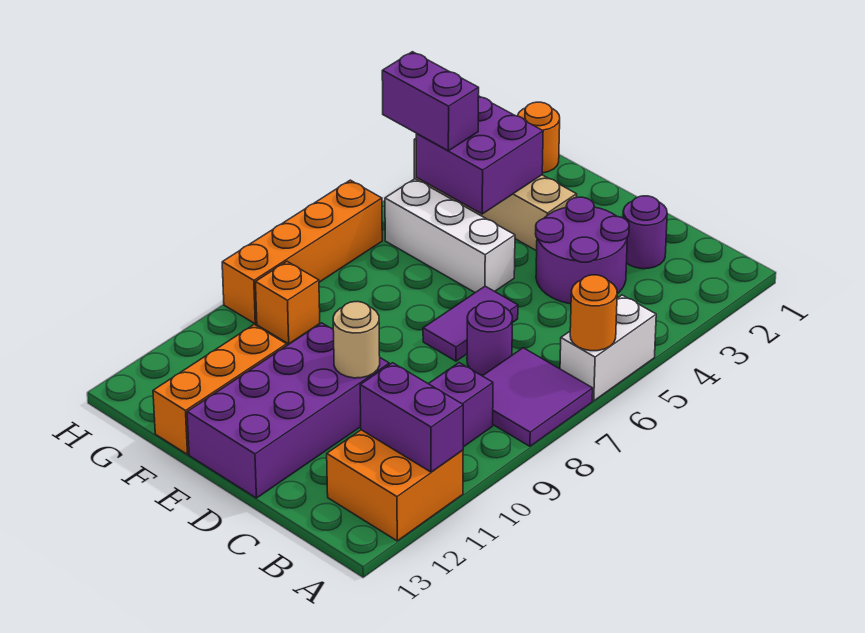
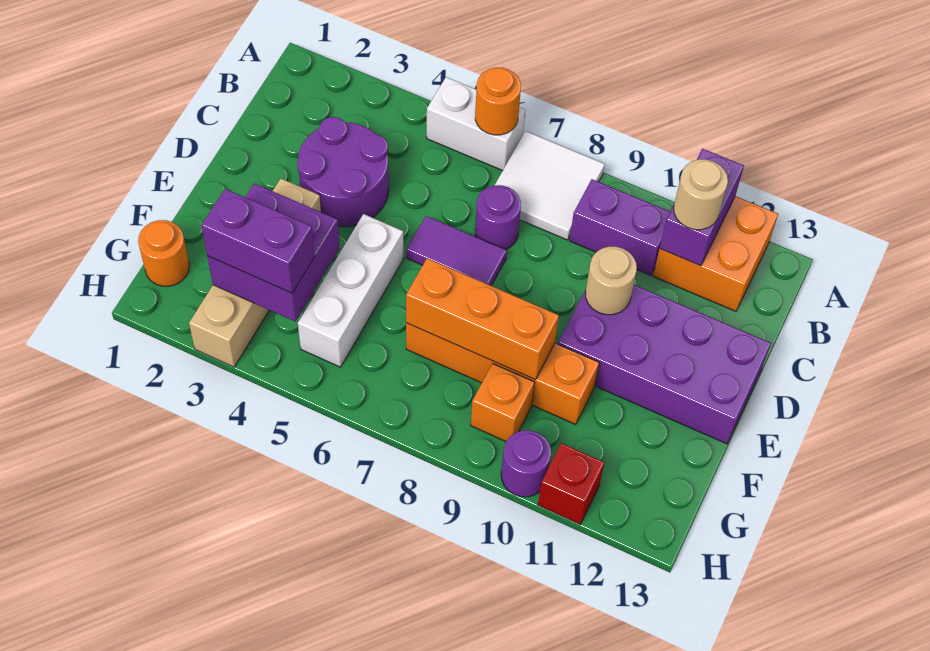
purple tile A7:B8 level 1 -> white tile A7:B8 level 1
none -> tan round brick B11 level 3
purple round brick C2 level 1 -> purple round brick H10 level 1
orange brick F11:F13 level 1 -> orange brick F7:F9 level 2
purple brick G4:H4 level 3 -> purple brick G3:G4 level 3
orange brick H6:H9 level 1 -> orange brick F7:F10 level 1
none -> red brick H11 level 1

